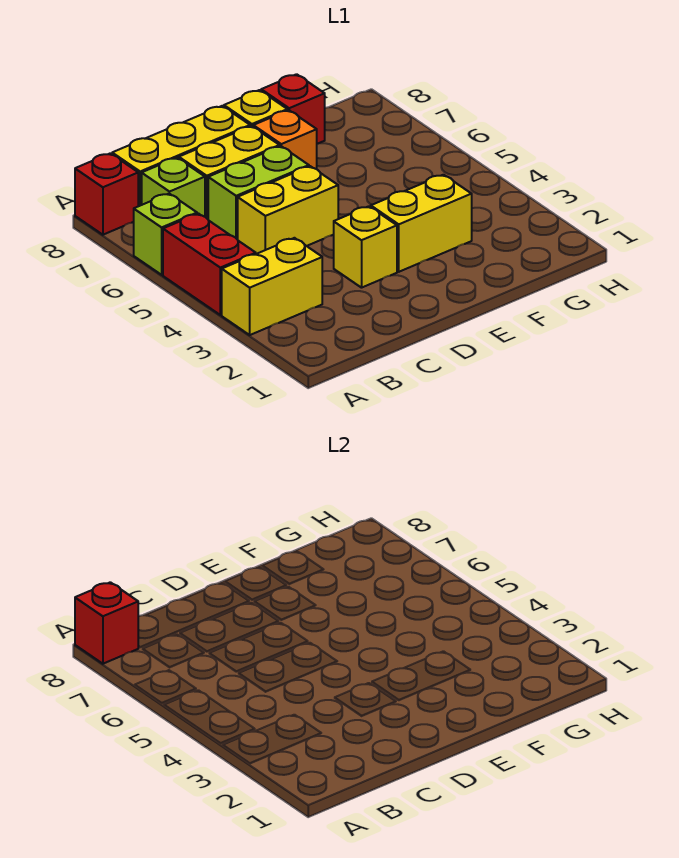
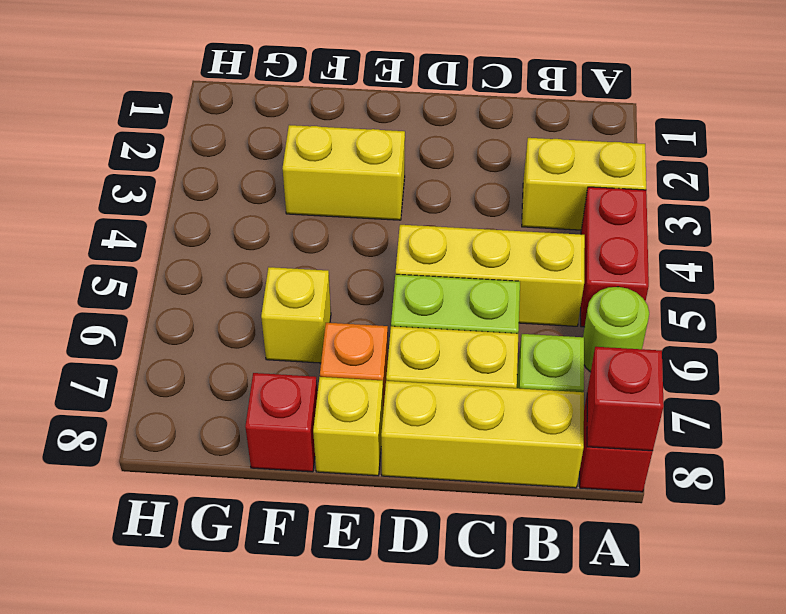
lime brick A6 level 1 -> lime round brick A6 level 1
yellow brick C5:D5 level 1 -> yellow brick B5:D5 level 1
yellow brick D3 level 1 -> yellow brick F6 level 1

